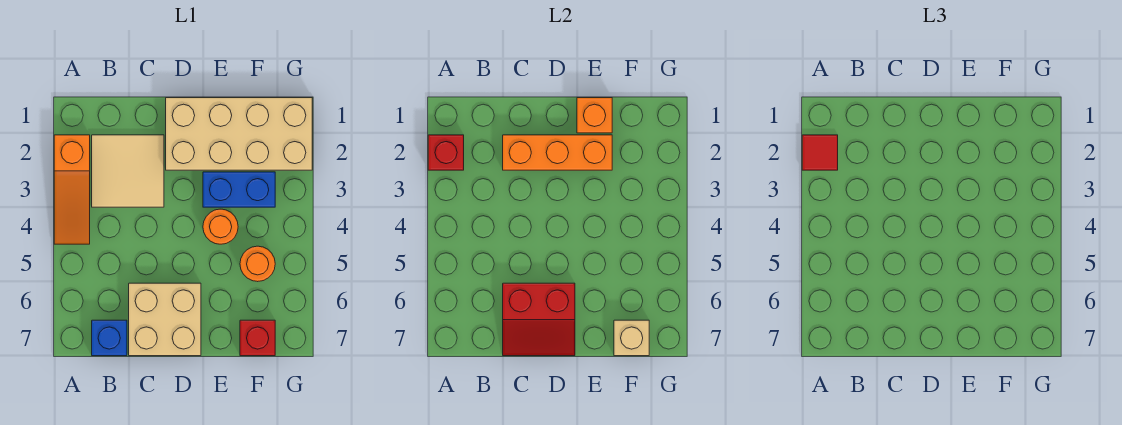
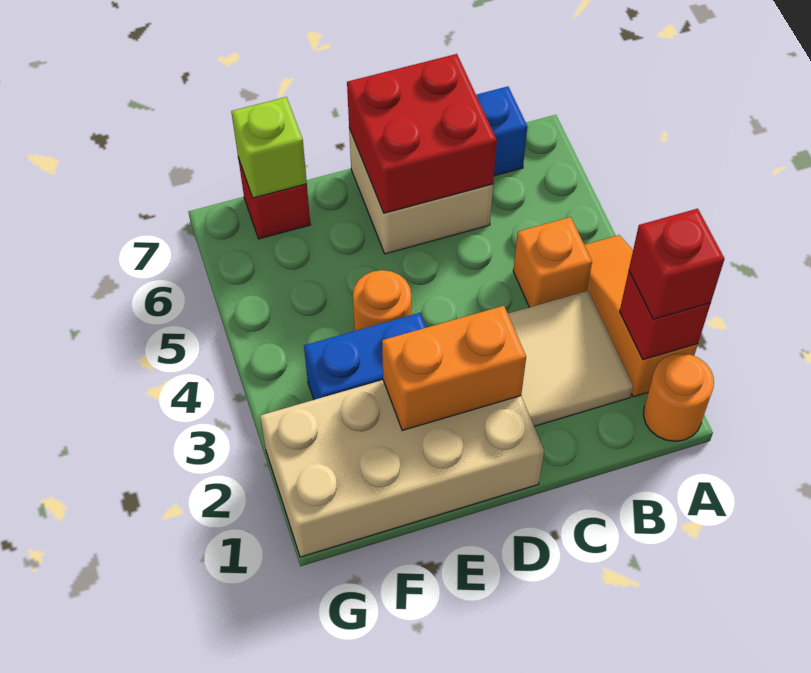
red tile A2 level 3 -> red brick A2 level 3
orange brick C2:E2 level 2 -> orange brick D2:E2 level 2
red slope C6:D7 level 2 top 6 -> red brick C6:D7 level 2
orange brick E1 level 2 -> orange brick B4 level 1
orange round brick F5 level 1 -> orange round brick A1 level 1
tan brick F7 level 2 -> lime brick F7 level 2

